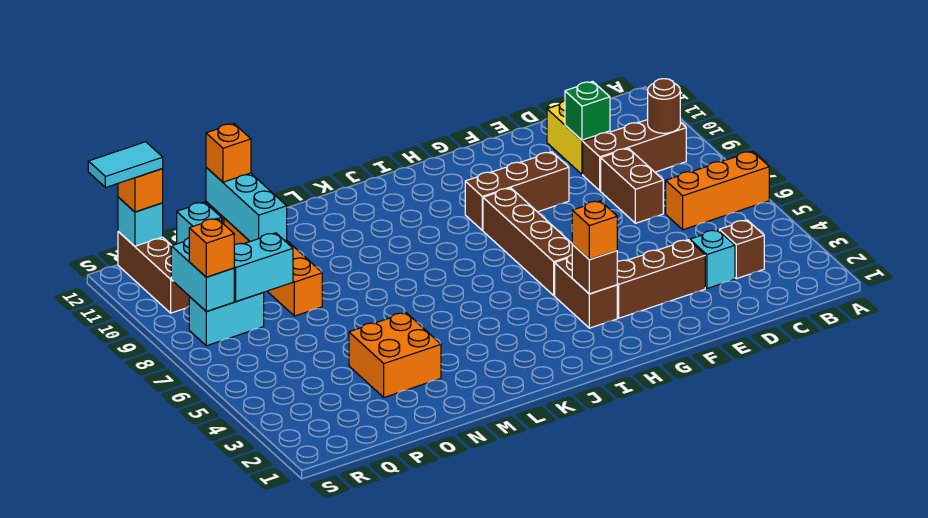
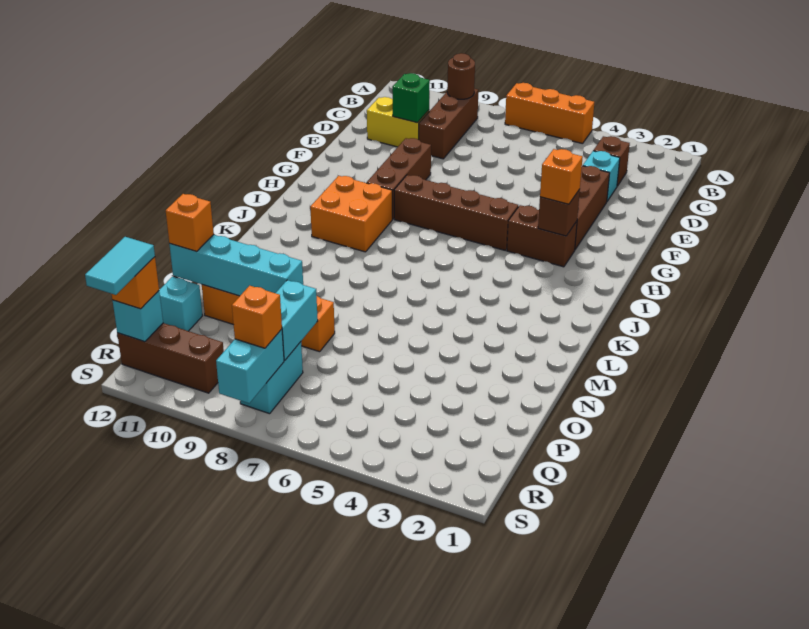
orange brick A6:C6 level 1 -> orange brick A5:A7 level 1
brown brick D7:D8 level 1 -> none
orange brick N3:O4 level 1 -> orange brick I9:J10 level 1
cyan brick O10:O12 level 2 -> cyan brick O9:O12 level 2
cyan brick R8:R9 level 2 -> cyan brick R8:S8 level 2

